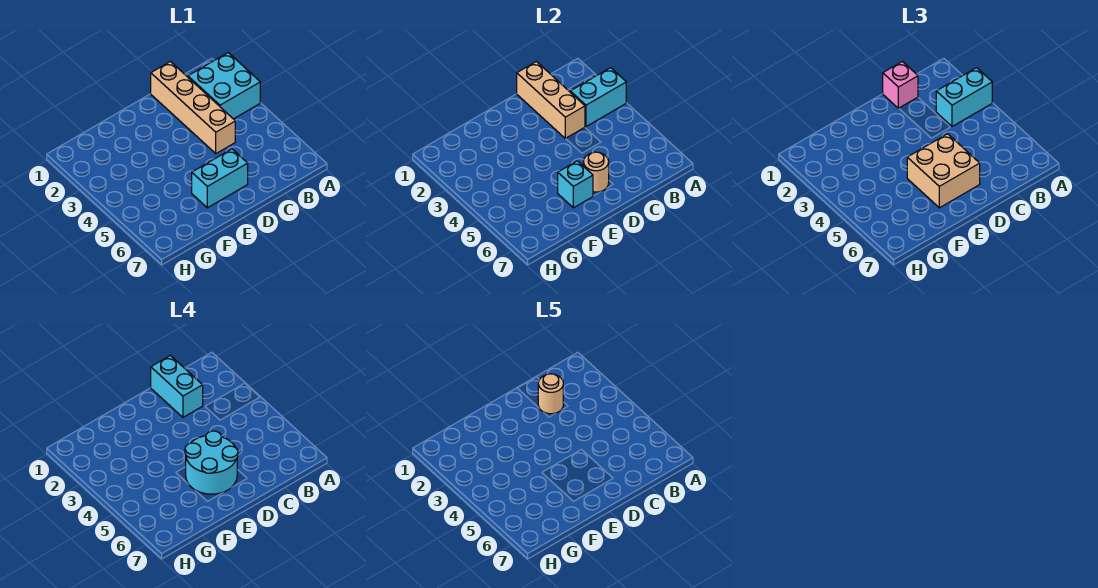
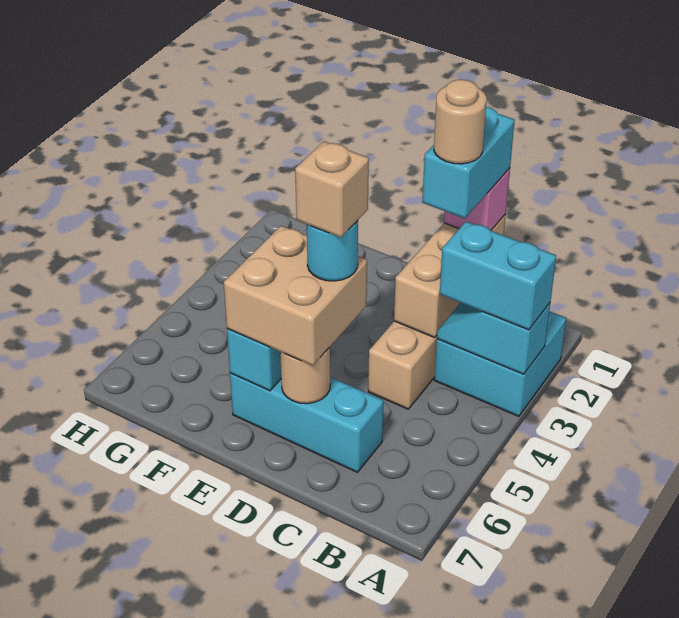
cyan brick A3:B3 level 2 -> cyan slope A3:B3 level 2 top A
cyan round brick D5:E6 level 4 -> cyan round brick D5 level 4
none -> tan brick D5 level 5
cyan brick D6:E6 level 1 -> cyan brick C6:E6 level 1

